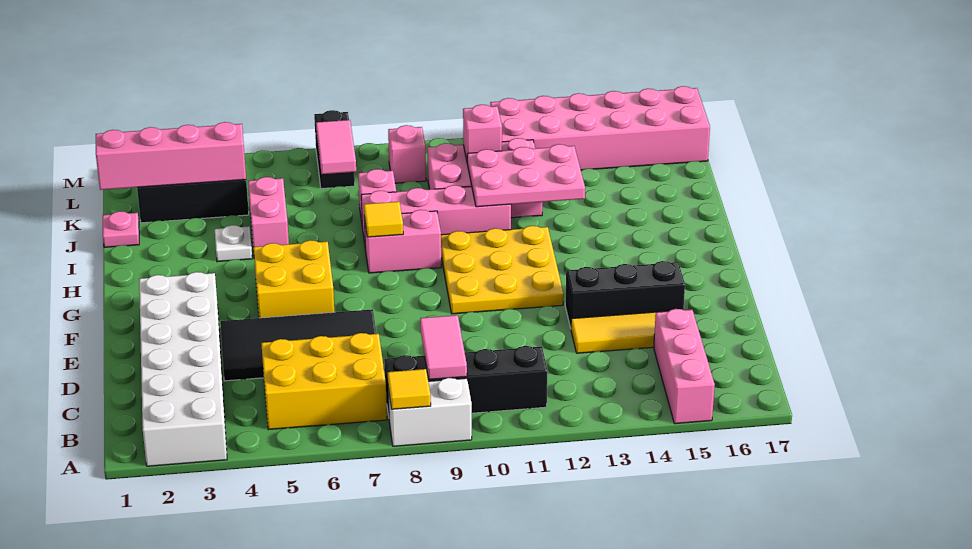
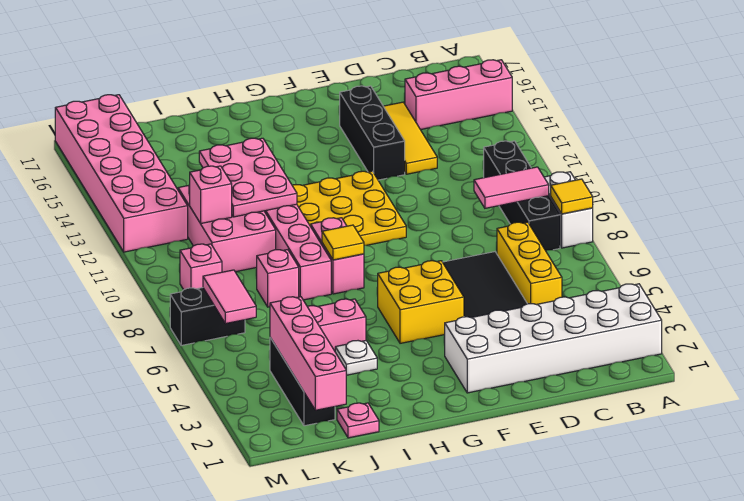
yellow brick B5:C7 level 1 -> yellow brick C5:C7 level 1
pink tile K7:L7 level 2 -> pink tile L6:L7 level 2

